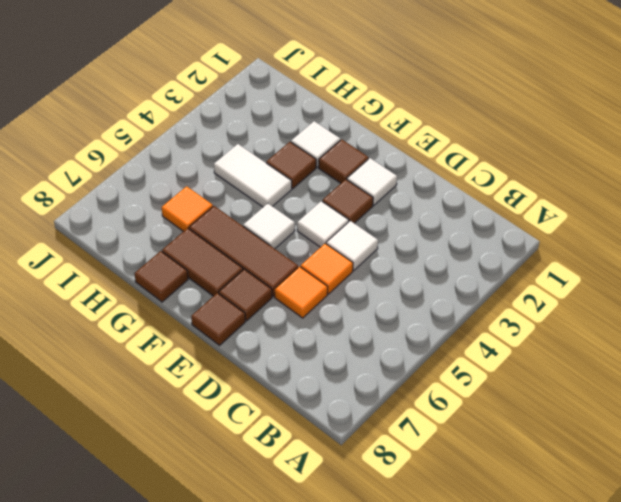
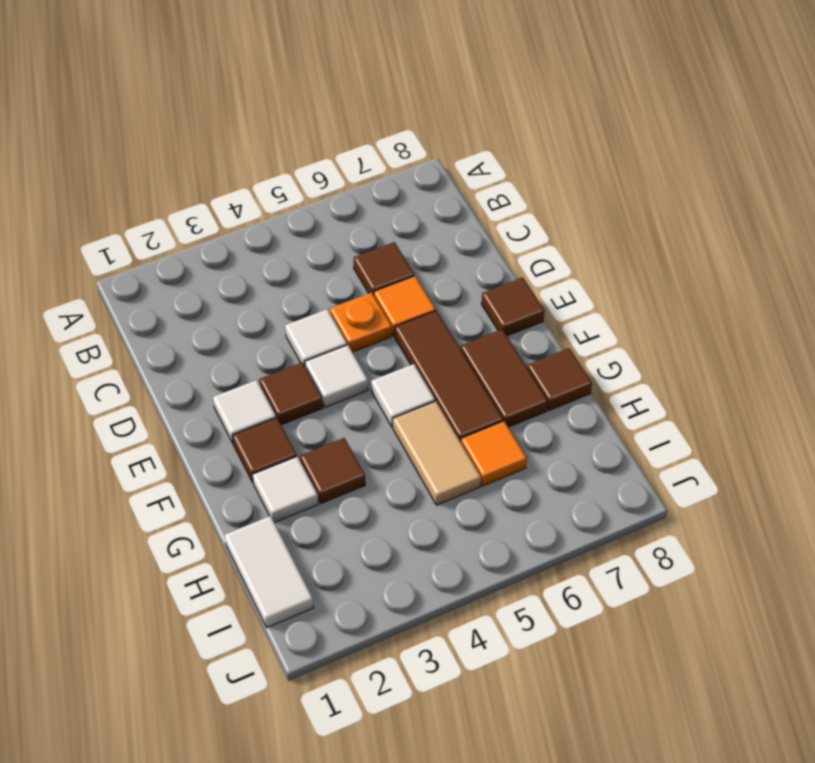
orange tile D5 level 1 -> orange plate D5 level 1
brown tile E7 level 1 -> brown tile C6 level 1
white tile G4:H4 level 1 -> white tile H1:I1 level 1
none -> tan tile G5:H5 level 1

